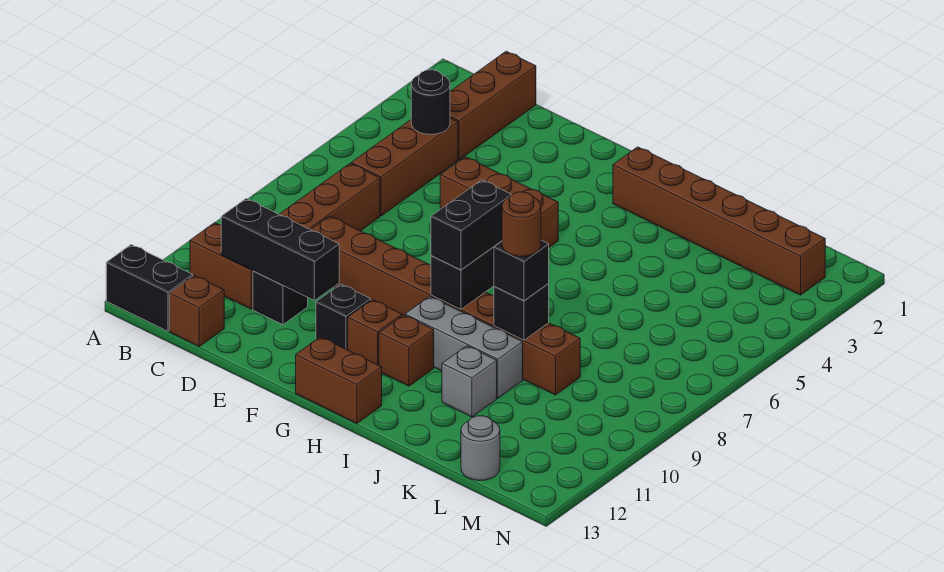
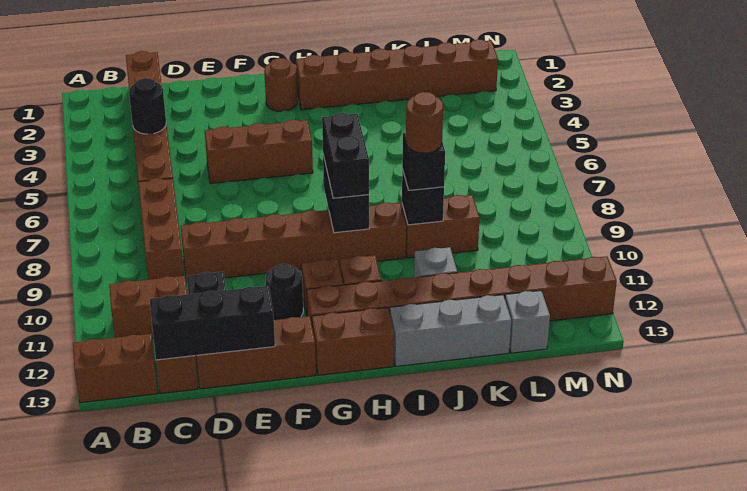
black brick A13:B13 level 1 -> brown brick A13:B13 level 1
black brick C11:E11 level 2 -> black brick C13:E13 level 2
none -> brown brick D13:F13 level 1
black brick F11 level 1 -> black round brick F11 level 1
none -> brown round brick G2 level 1
none -> brown brick G12:N12 level 1
grey brick H10:J10 level 1 -> grey brick I13:K13 level 1
grey round brick L13 level 1 -> grey brick L13 level 1

